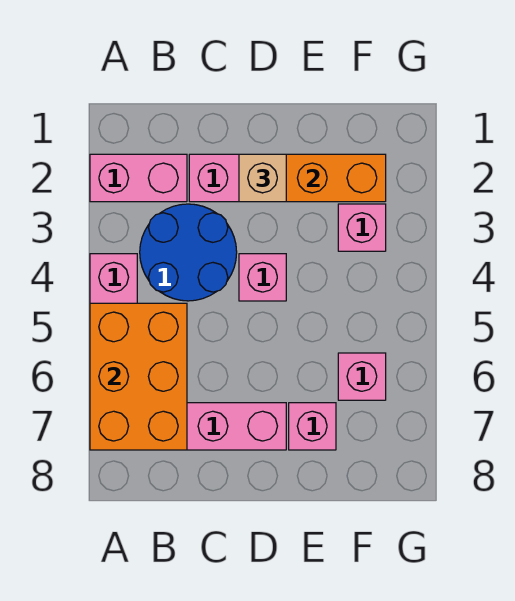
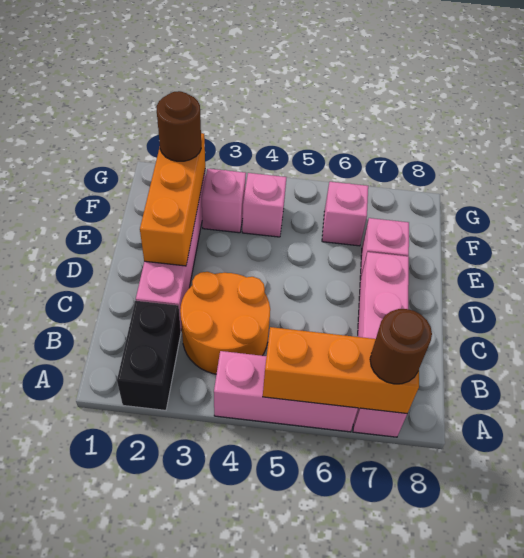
pink brick A2:B2 level 1 -> black brick A2:B2 level 1
orange brick A5:B7 level 2 -> orange brick A5:A7 level 2
none -> brown round brick A7 level 3
blue round brick B3:C4 level 1 -> orange round brick B3:C4 level 1
tan brick D2 level 3 -> none
pink brick D4 level 1 -> pink brick F4 level 1
none -> brown round brick F2 level 3

